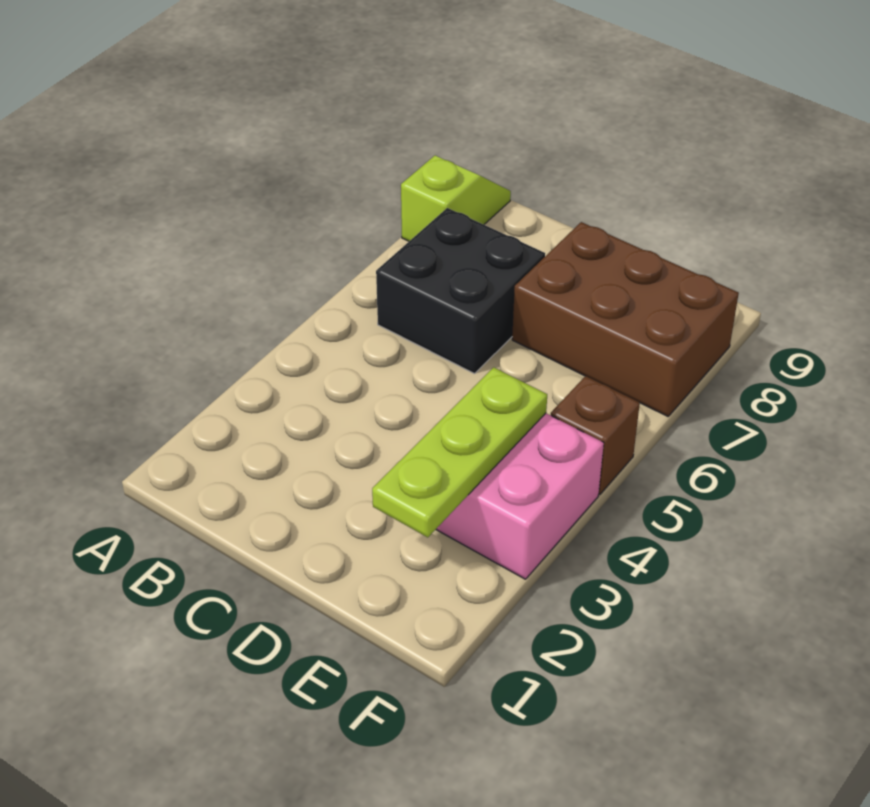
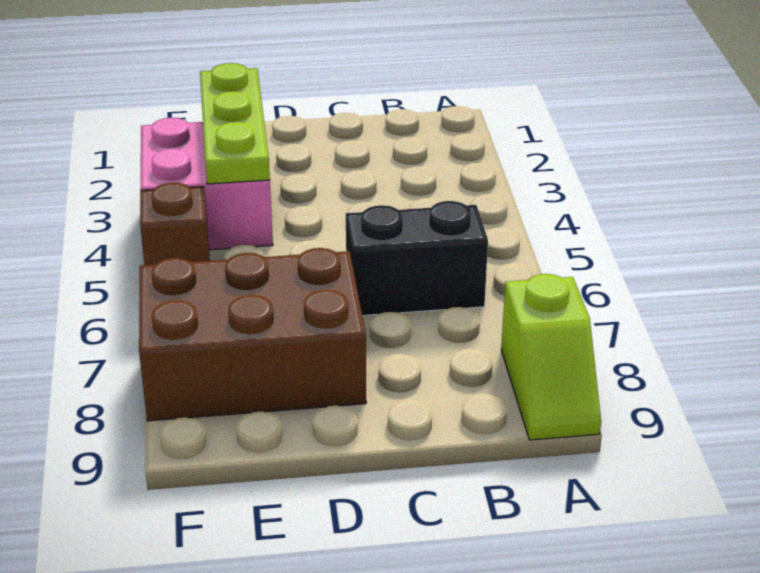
black brick B6:C7 level 1 -> black brick B6:C6 level 1

